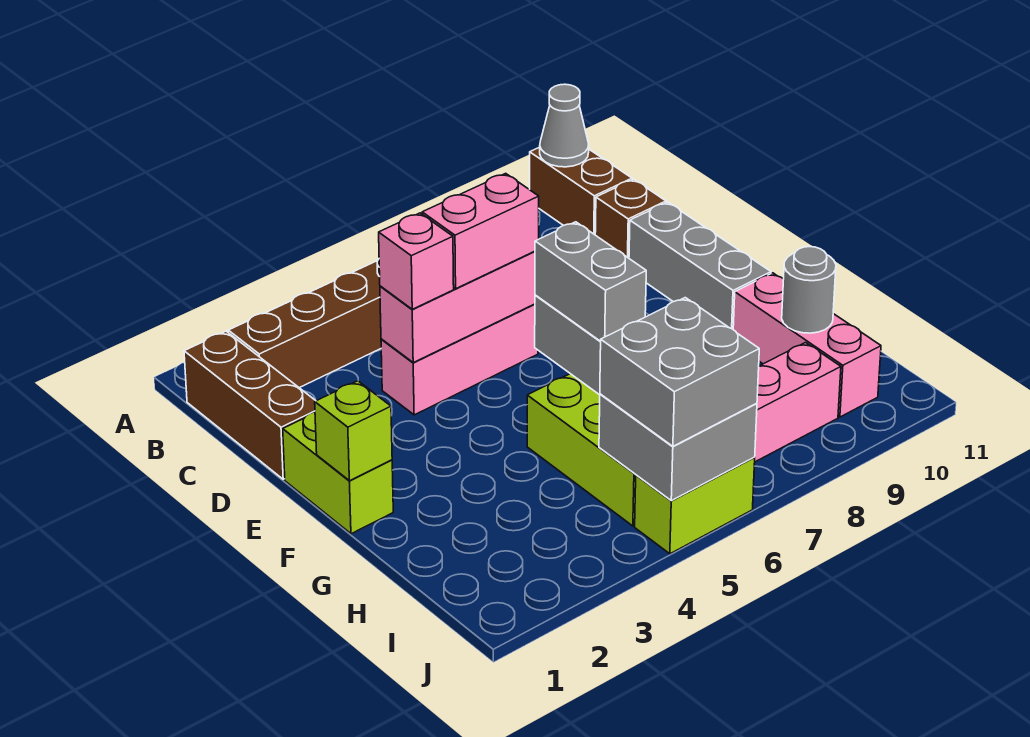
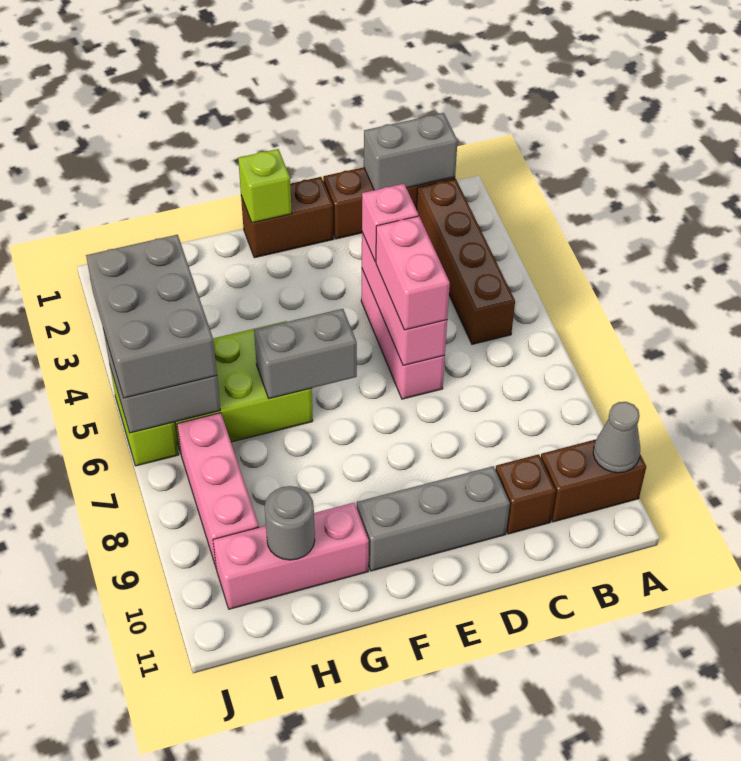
lime brick E1:F1 level 1 -> brown brick E1:F1 level 1
grey brick F6:G6 level 3 -> grey brick B1:C1 level 2
grey brick I5:J6 level 3 -> grey brick I4:J6 level 3

